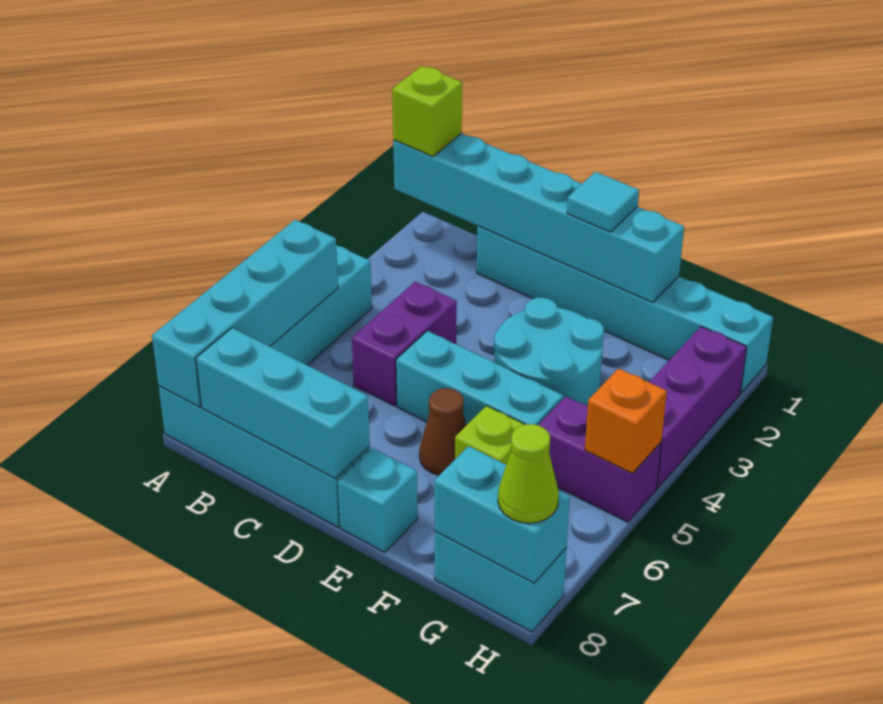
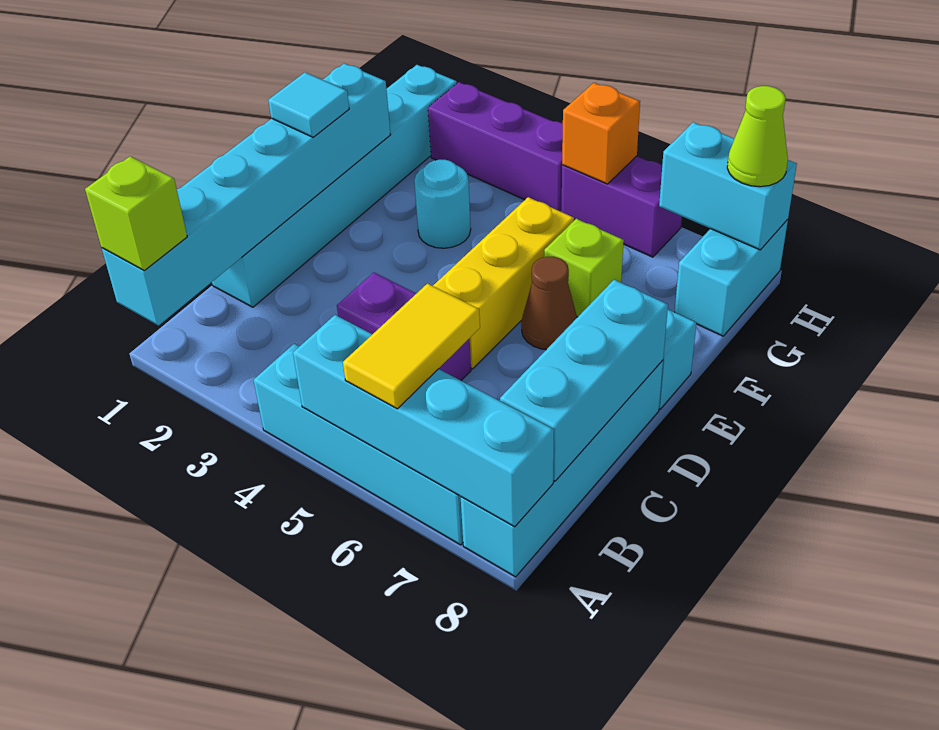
none -> yellow tile A6:B6 level 3
cyan brick D5:F5 level 1 -> yellow brick D5:F5 level 1
cyan round brick E3:F4 level 1 -> cyan round brick F3 level 1
purple brick G5:H5 level 1 -> purple brick H5:H6 level 1
cyan brick G8:H8 level 2 -> cyan brick H7:H8 level 2

